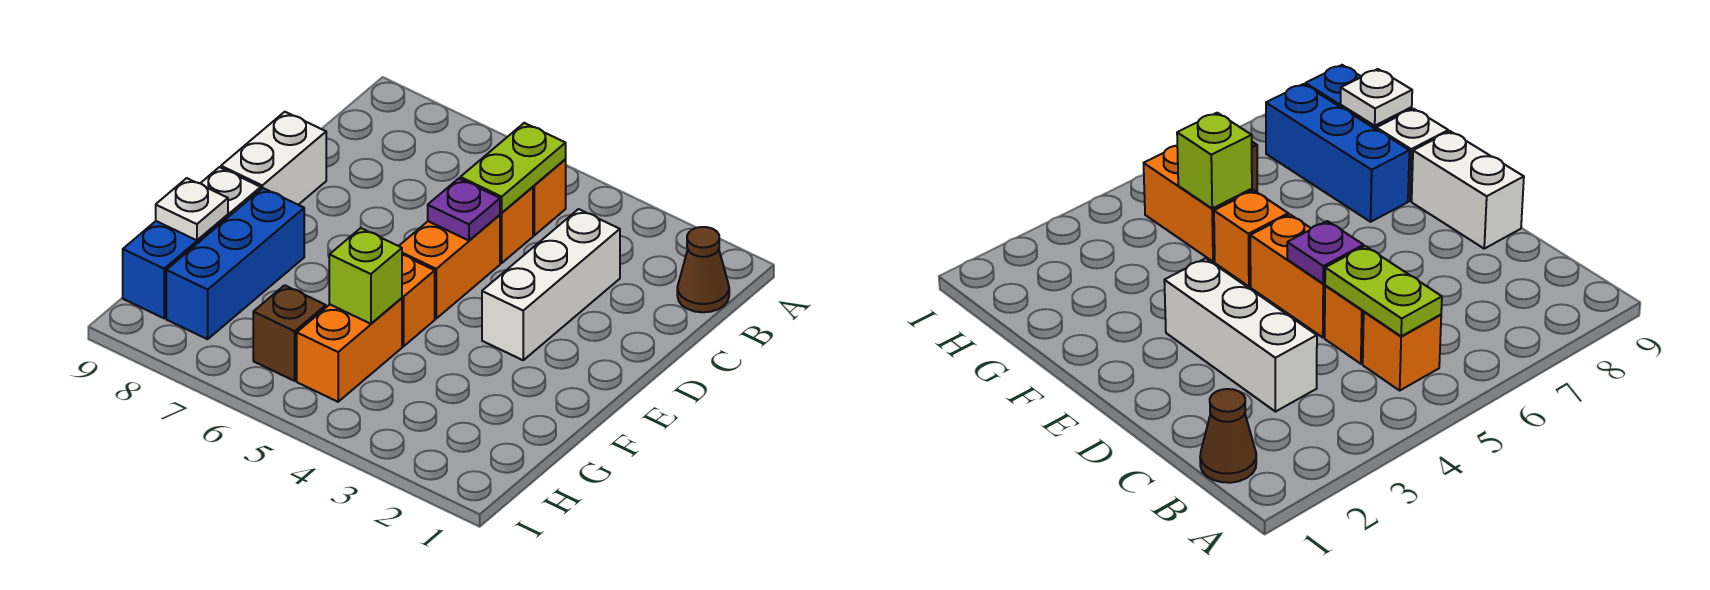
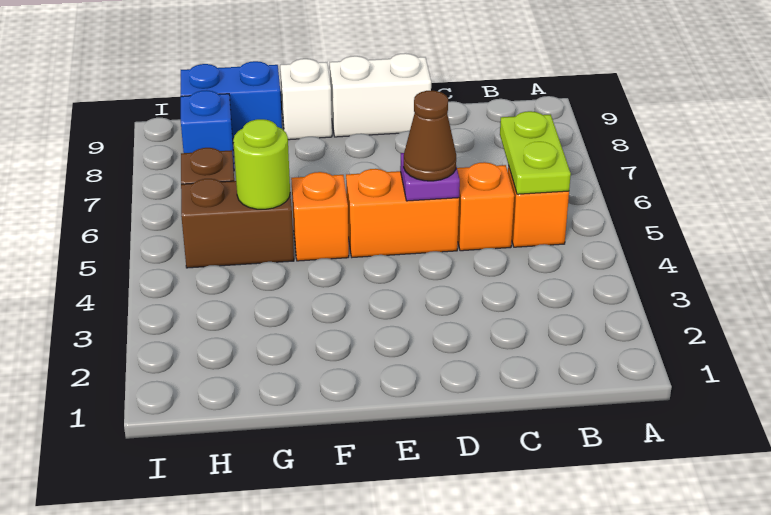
brown cone B1 level 1 -> brown cone D5 level 3
lime plate B5:C5 level 2 -> lime plate B5:B6 level 2
white brick C3:E3 level 1 -> none
blue brick F8:H8 level 1 -> blue brick H8 level 1
orange brick G5:H5 level 1 -> brown brick G5:H5 level 1
lime brick G5 level 2 -> lime round brick G5 level 2
white plate G9 level 2 -> none

